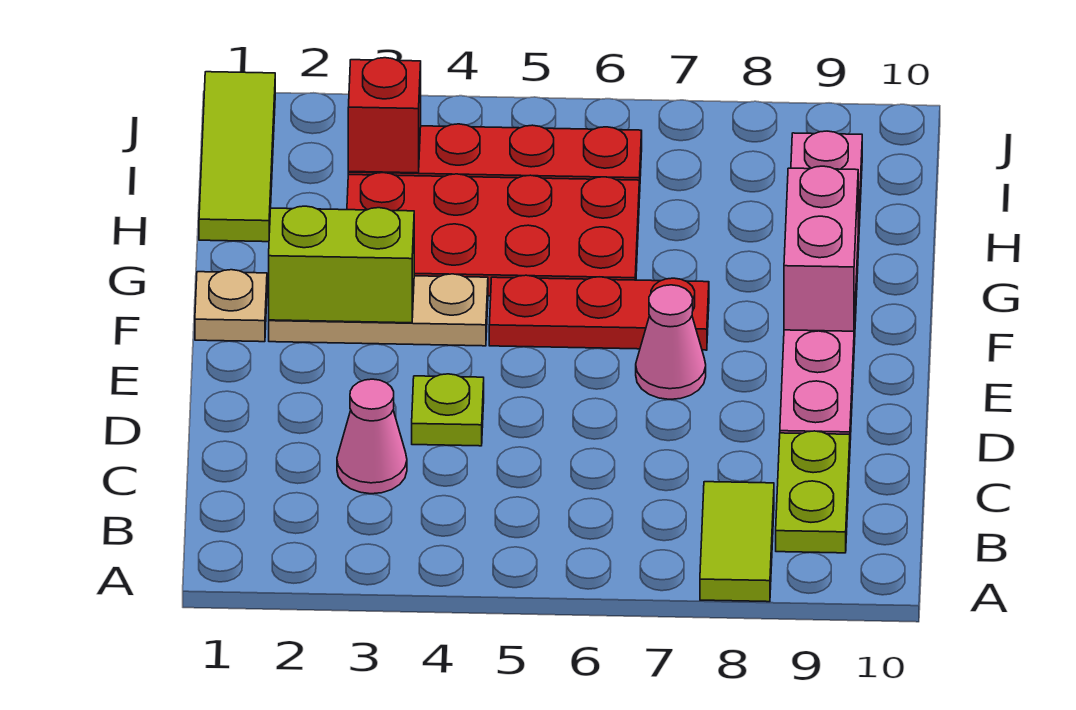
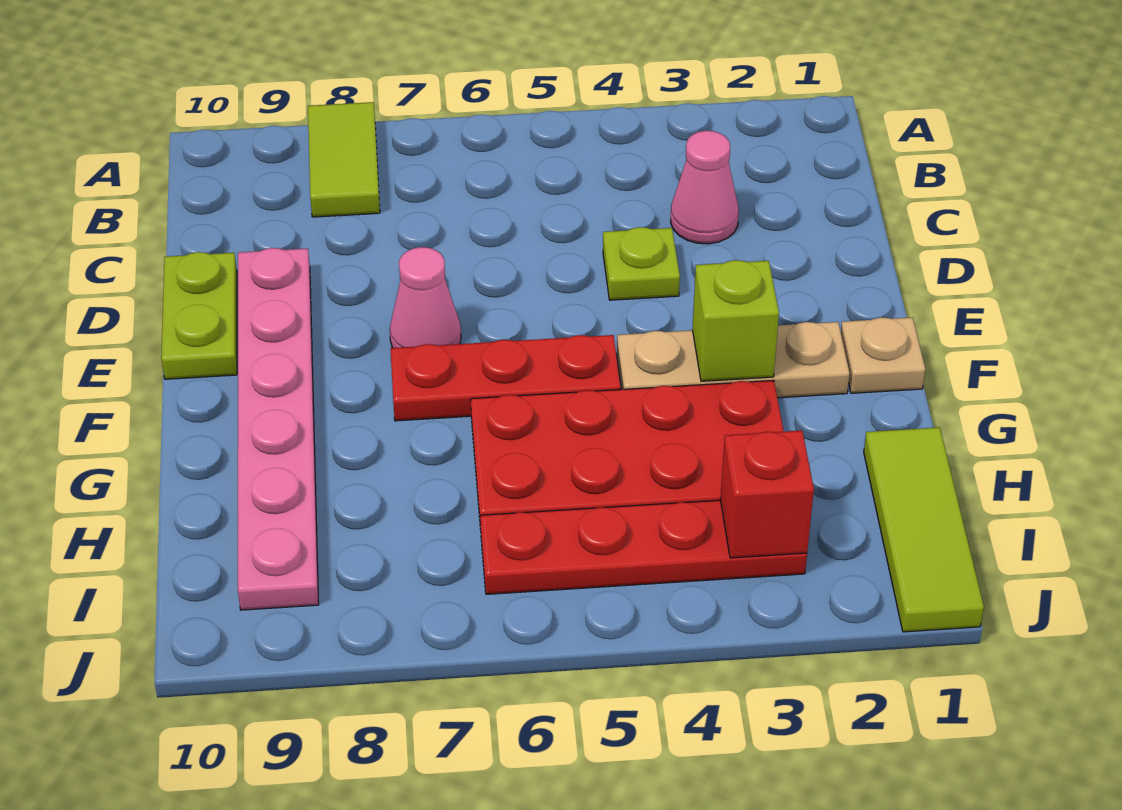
lime plate B9:C9 level 1 -> lime plate D10:E10 level 1
lime brick F2:F3 level 2 -> lime brick F3 level 2
pink brick F9:G9 level 2 -> none

